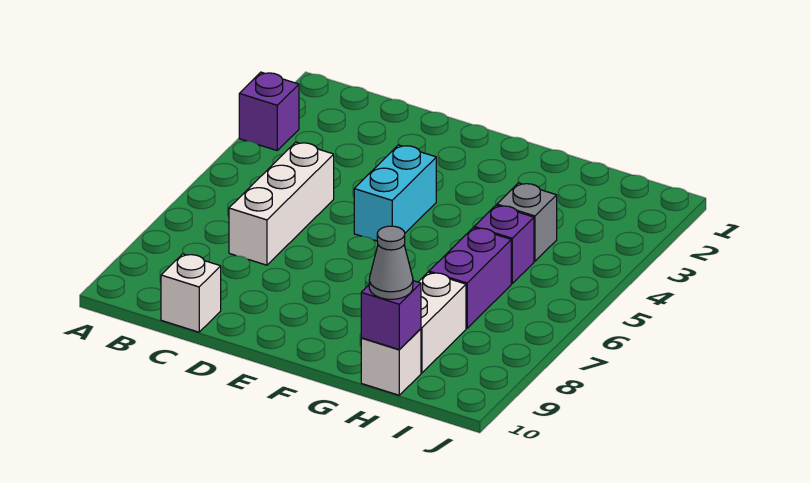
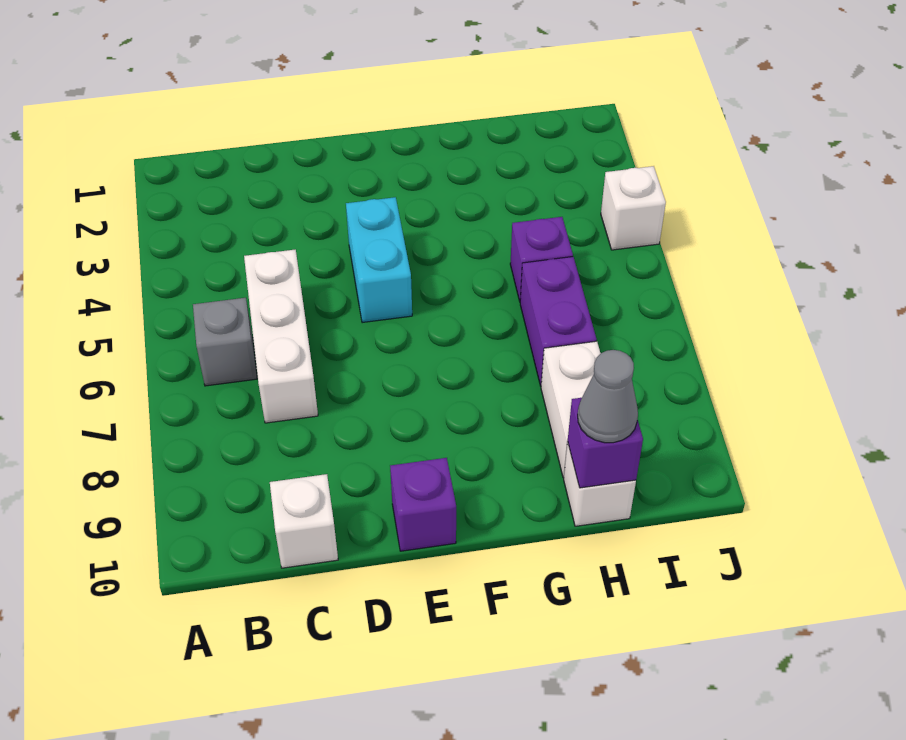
purple brick A3 level 1 -> purple brick E10 level 1
grey brick H4 level 1 -> grey brick B6 level 1
none -> white brick J4 level 1

